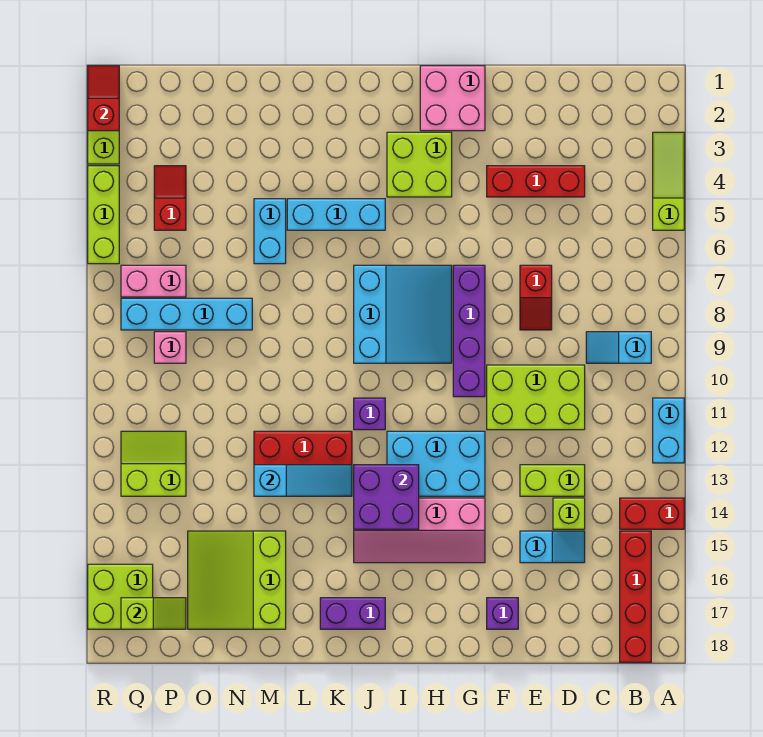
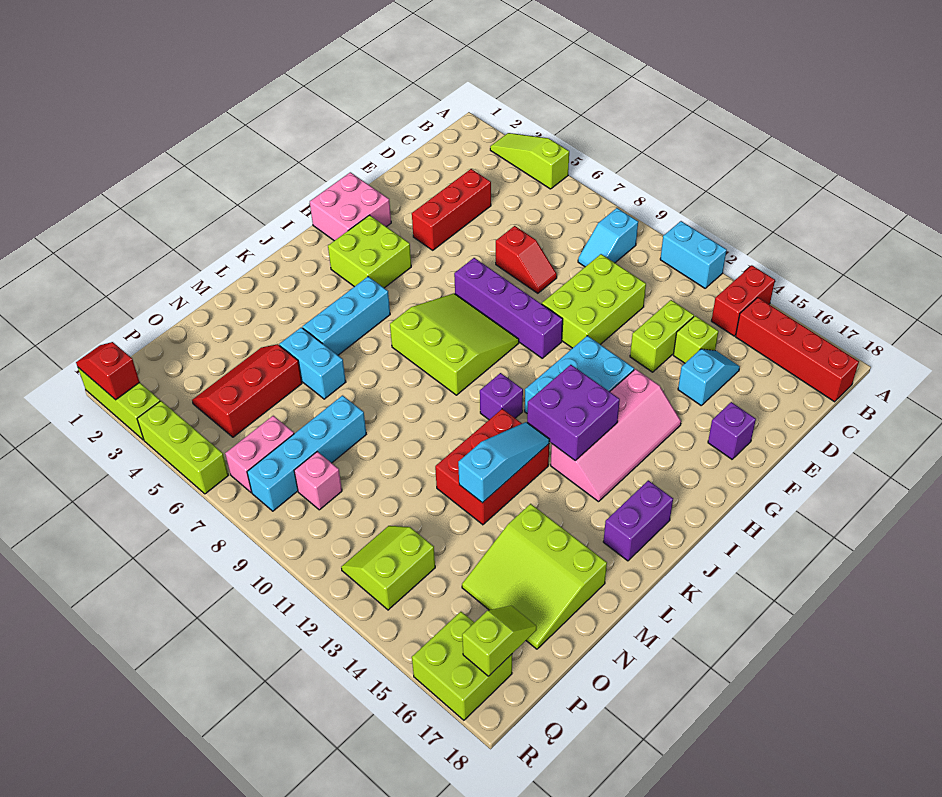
cyan slope H7:J9 level 1 top J -> lime slope H7:J9 level 1 top J
red slope P4:P5 level 1 top 5 -> red slope N4:P5 level 1 top 5

